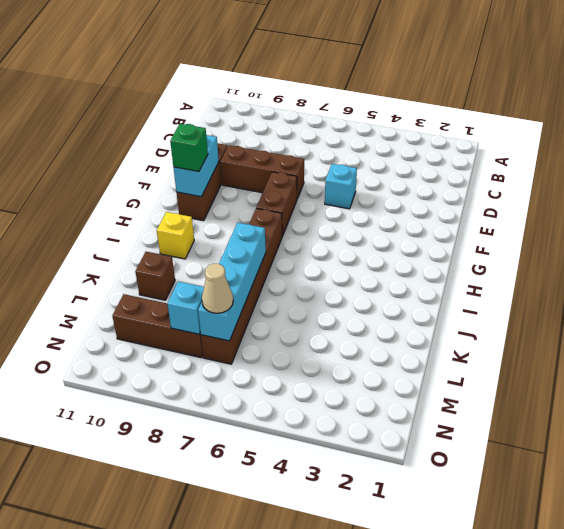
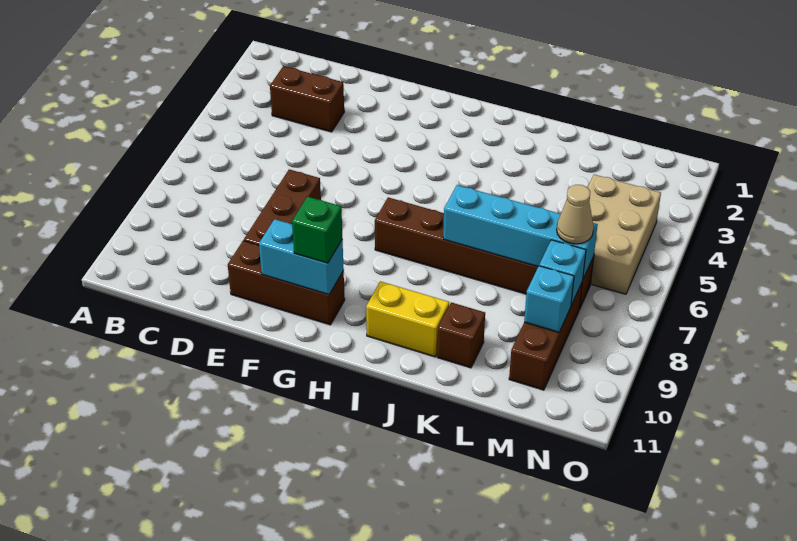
cyan brick E5 level 1 -> cyan brick M9 level 2
brown brick F7:G7 level 1 -> brown brick C3:D3 level 1
yellow brick I10 level 1 -> yellow brick I10:J10 level 1
none -> tan brick M4:N6 level 1

